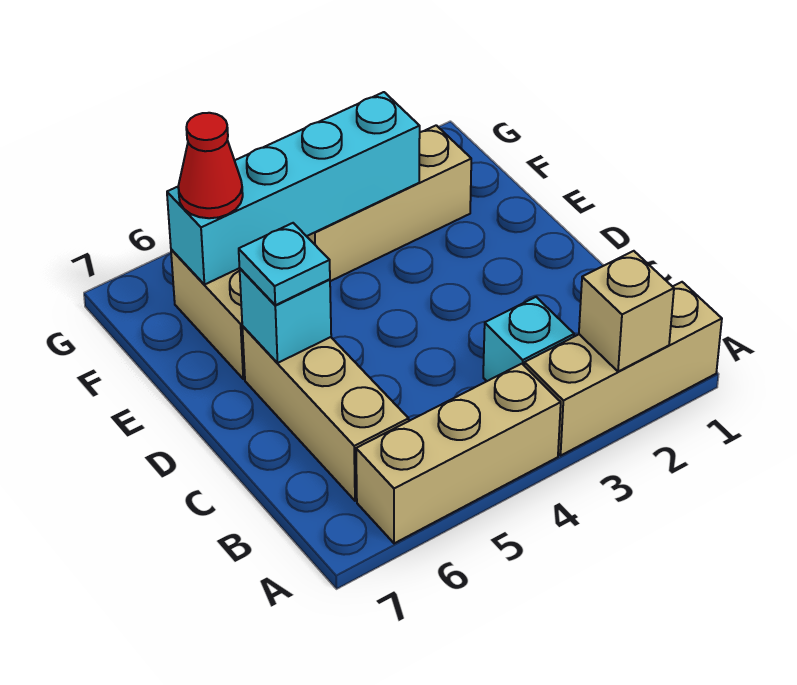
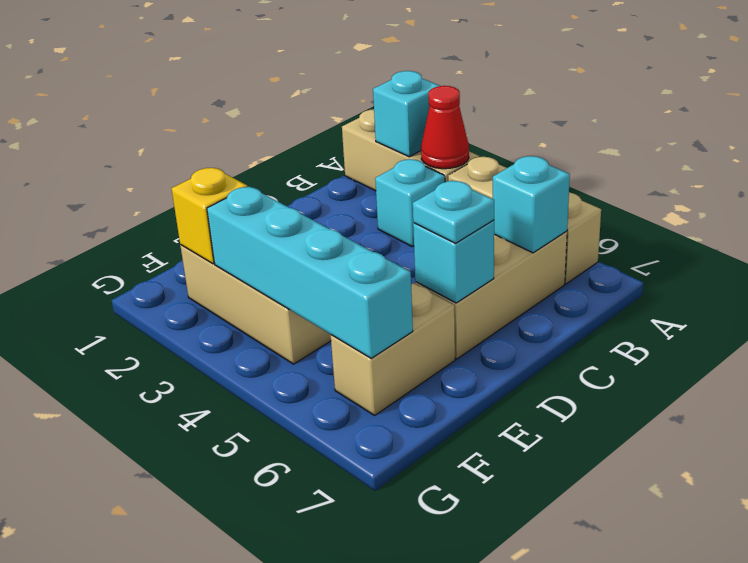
tan brick A2 level 2 -> cyan brick A2 level 2
none -> cyan brick B6 level 2
none -> yellow brick F2 level 2
red cone F6 level 3 -> red cone A3 level 2

